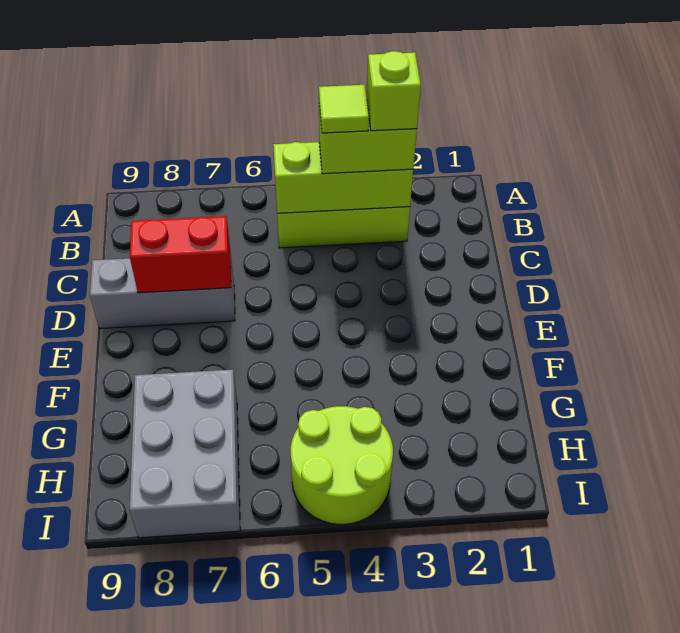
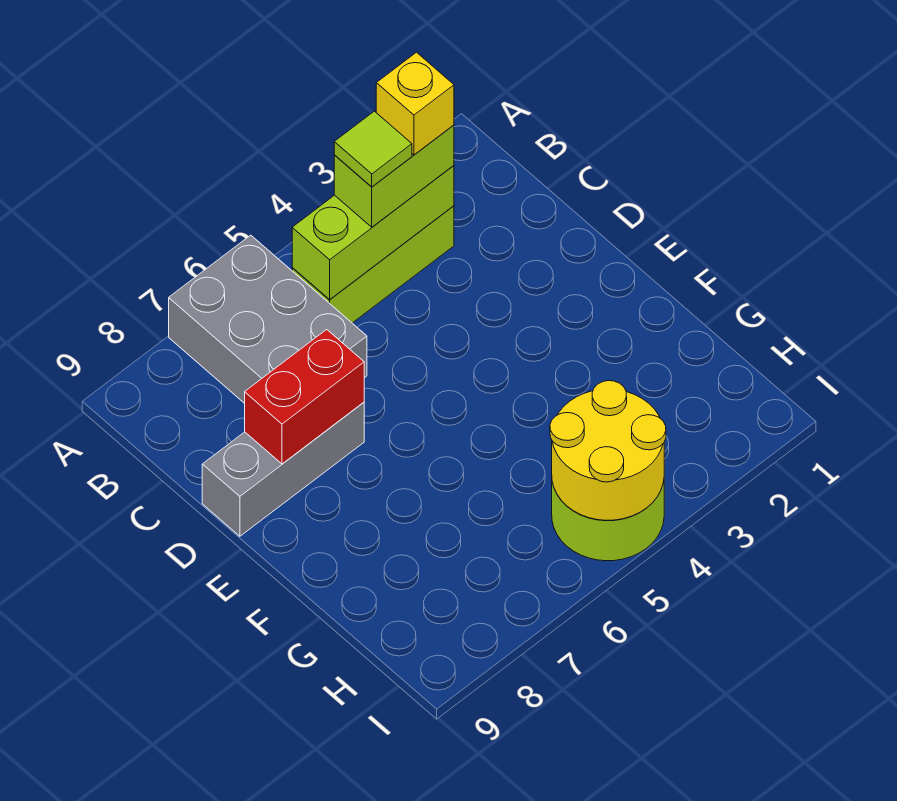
lime brick B3 level 4 -> yellow brick B3 level 4
grey brick G7:I8 level 1 -> grey brick A6:C7 level 1
none -> yellow round brick H4:I5 level 2

